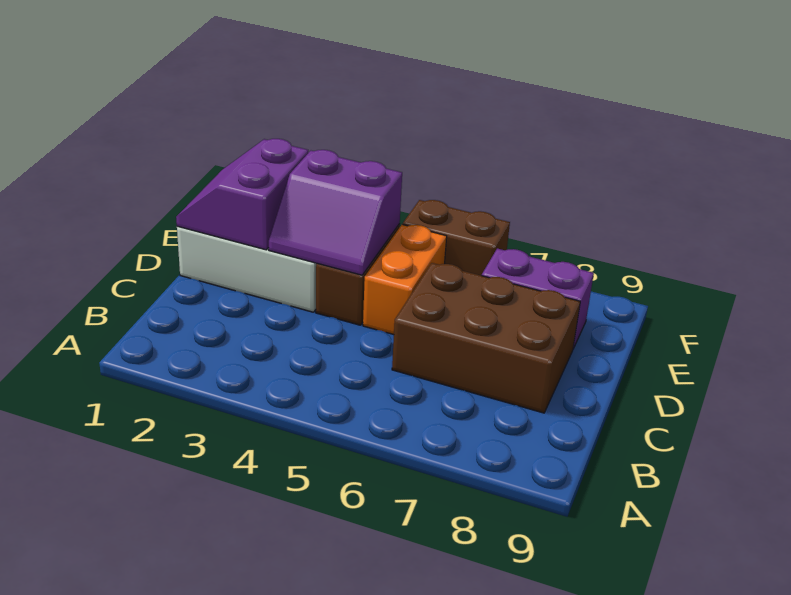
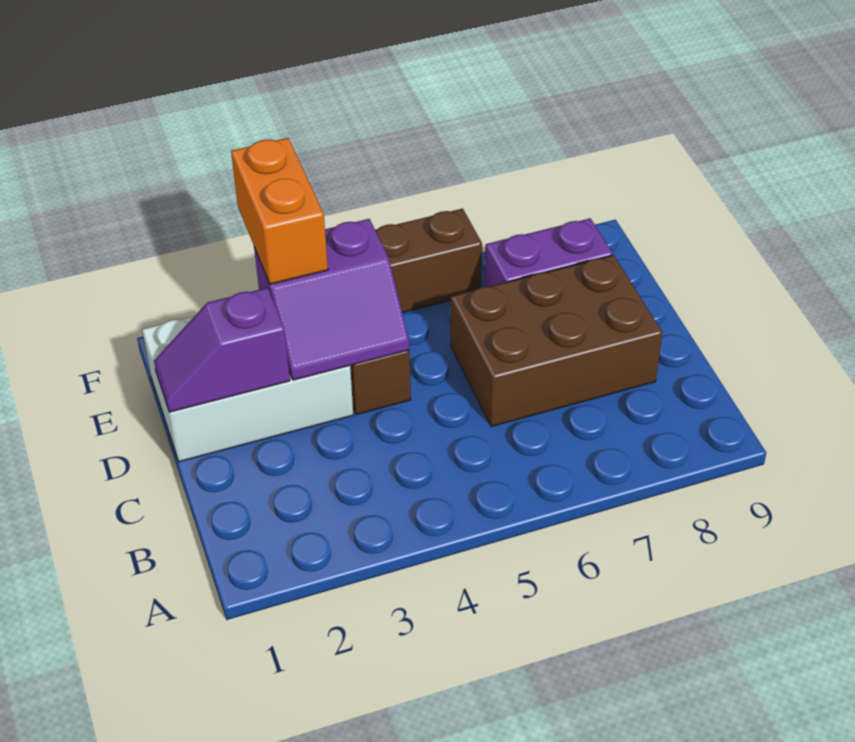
purple slope D1:E2 level 2 top 2 -> purple slope D1:D2 level 2 top 2
orange brick D5:E5 level 1 -> orange brick E3:F3 level 3

